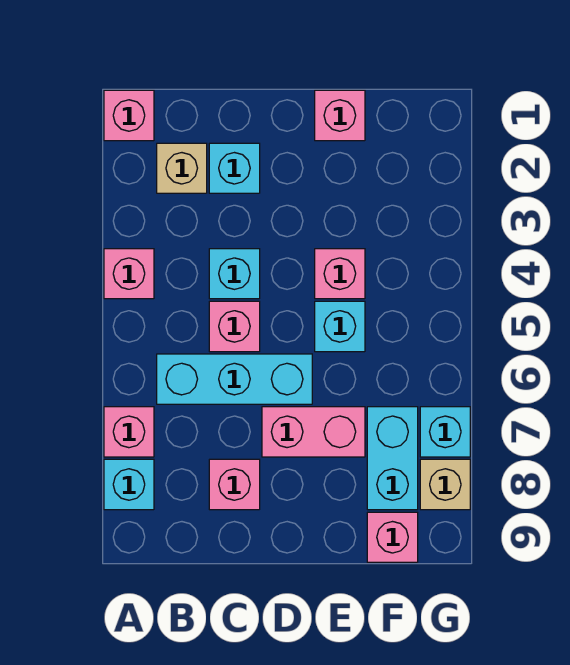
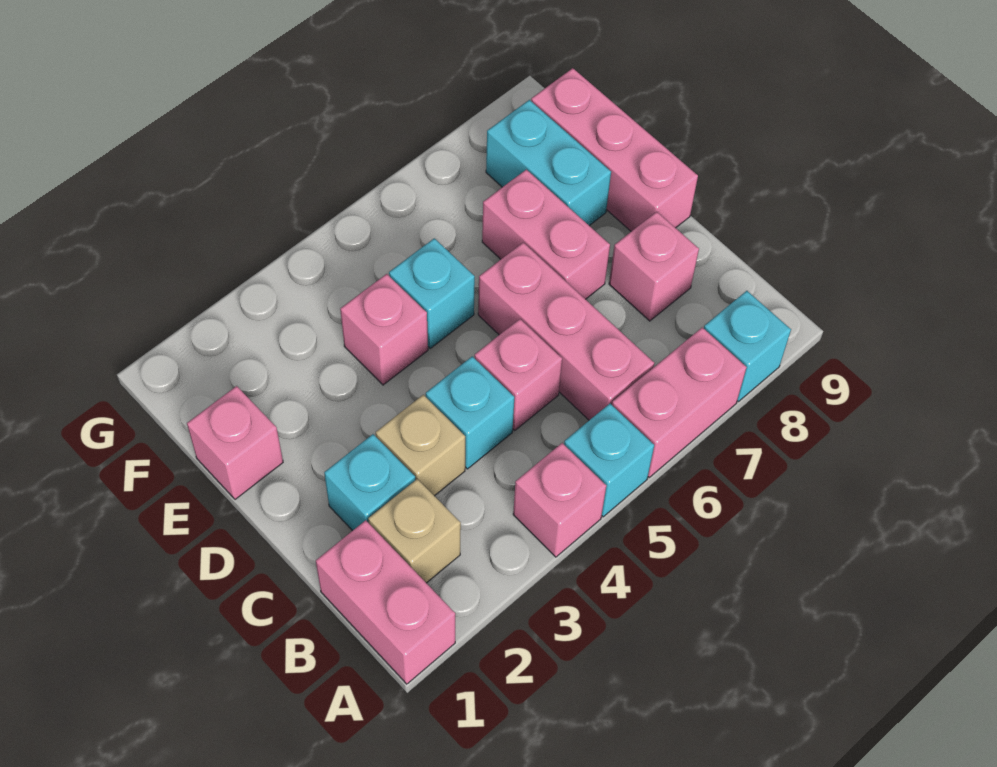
pink brick A1 level 1 -> pink brick A1:B1 level 1
pink brick A7 level 1 -> pink brick A6:A7 level 1
cyan brick B6:D6 level 1 -> pink brick B6:D6 level 1
cyan brick F7:F8 level 1 -> cyan brick E8:F8 level 1
pink brick F9 level 1 -> pink brick D9:F9 level 1
cyan brick G7 level 1 -> cyan brick A5 level 1
tan brick G8 level 1 -> tan brick C3 level 1

